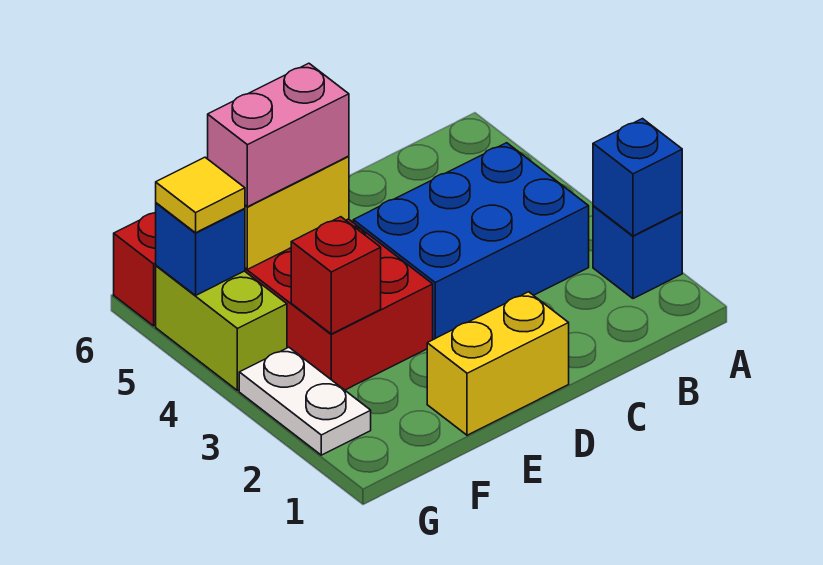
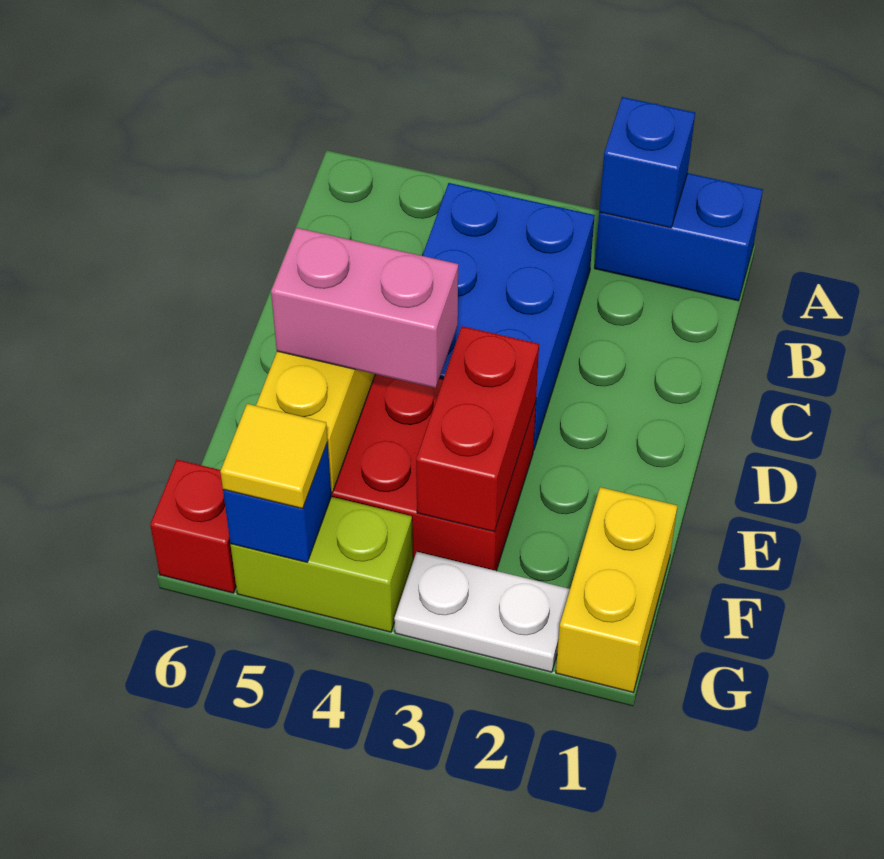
blue brick A2 level 1 -> blue brick A1:A2 level 1
yellow brick D1:E1 level 1 -> yellow brick F1:G1 level 1
pink brick E5:F5 level 3 -> pink brick E4:E5 level 3
red brick F3 level 2 -> red brick E3:F3 level 2

